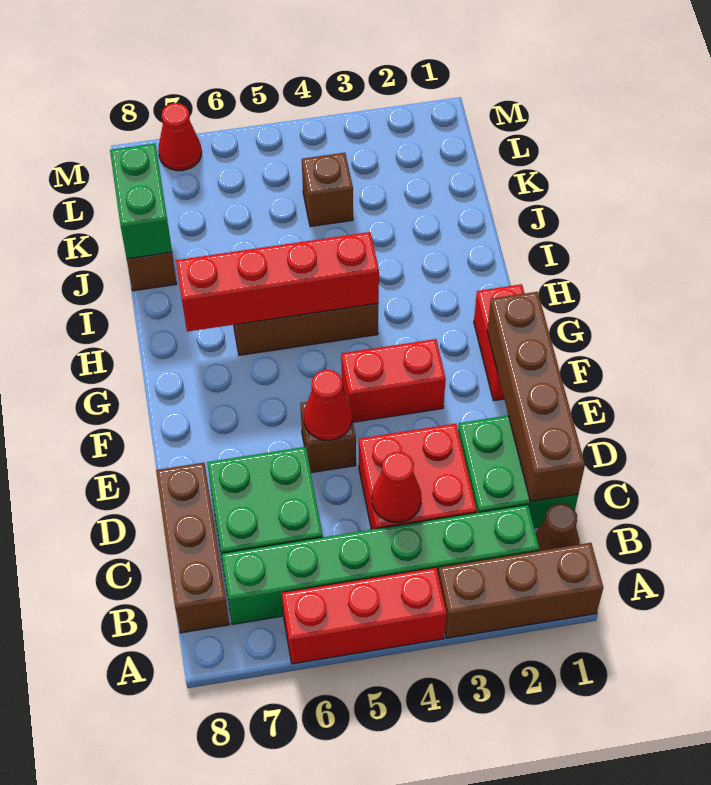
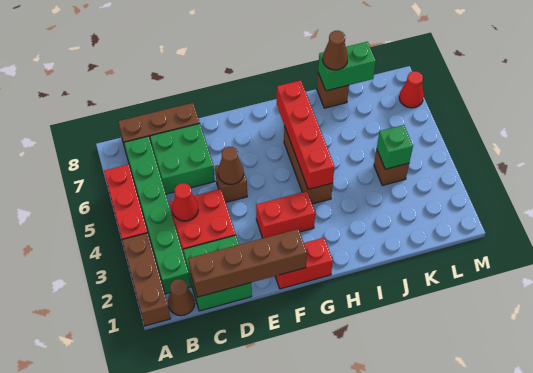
red cone E5 level 2 -> brown cone E5 level 2
red brick F3:F4 level 1 -> red brick F3:G3 level 1
none -> brown cone J8 level 3
none -> green brick K4 level 2

